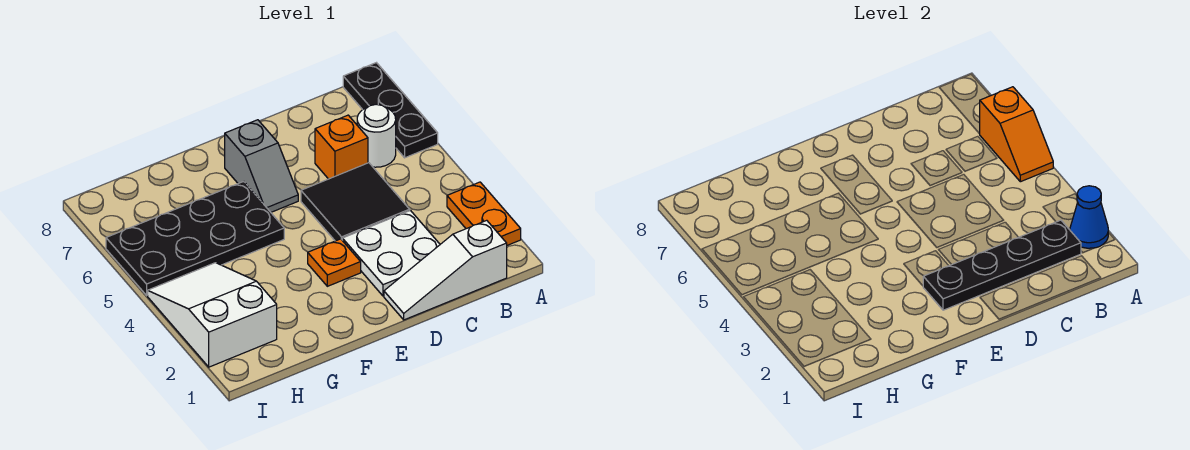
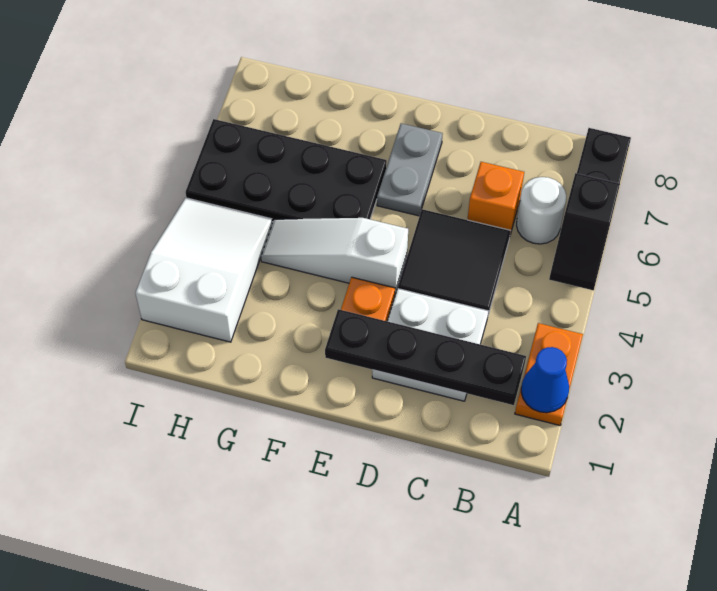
orange slope A5:A6 level 2 top 6 -> black slope A5:A6 level 2 top 6
white slope B1:D1 level 1 top B -> white slope E4:G4 level 1 top E
grey slope E6:E7 level 1 top 7 -> grey plate E6:E7 level 1

